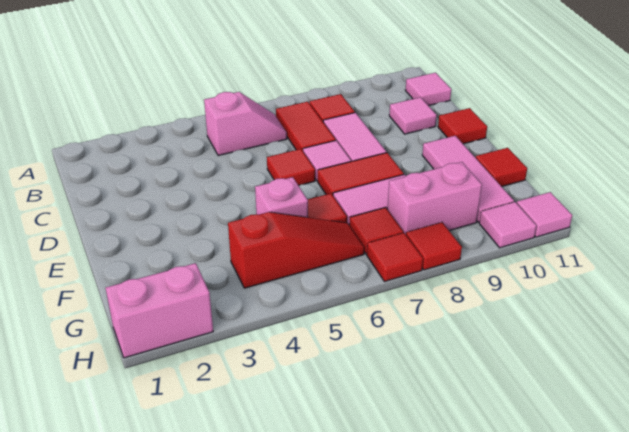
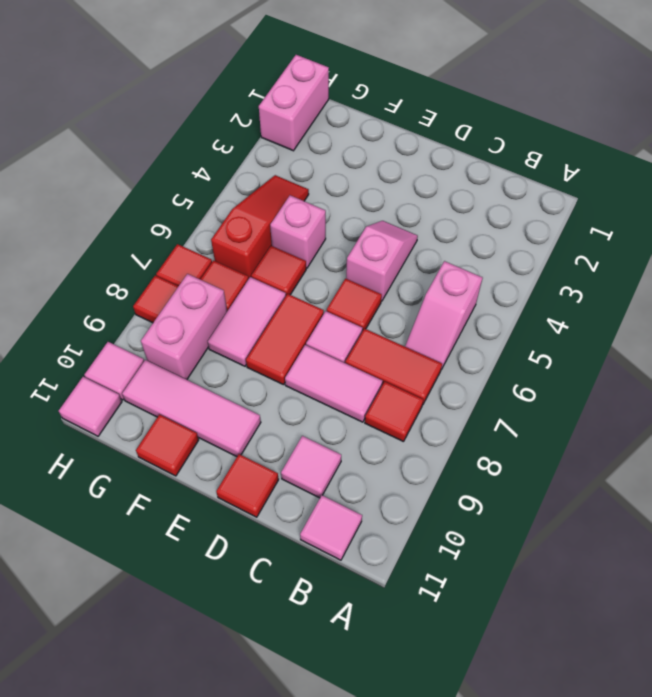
none -> pink slope D4:D5 level 1 top 5
red slope G4:G6 level 1 top 4 -> red slope G4:G6 level 1 top 6

